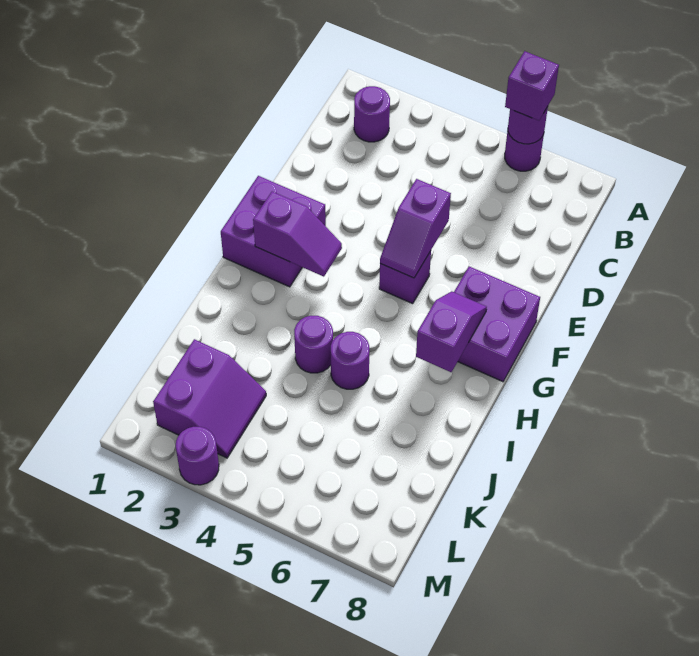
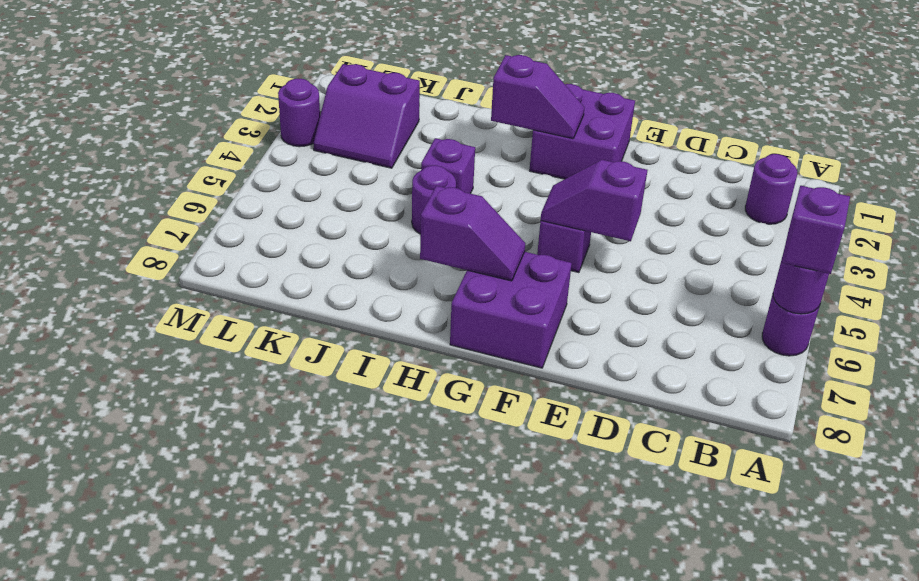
purple slope G2:G3 level 2 top 2 -> purple slope G2:H2 level 2 top H
purple round brick I4 level 1 -> purple brick I4 level 1

